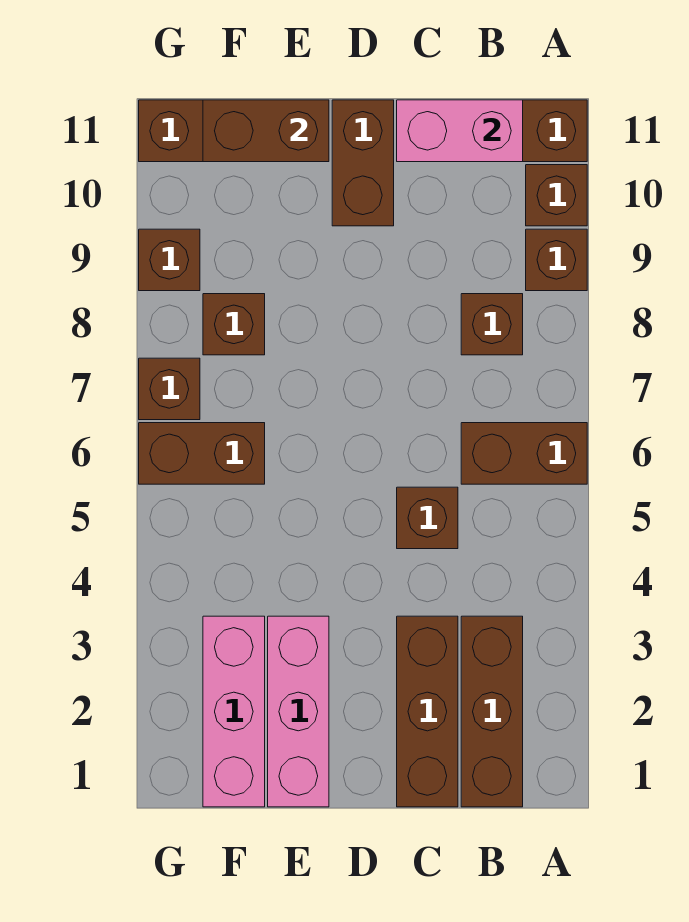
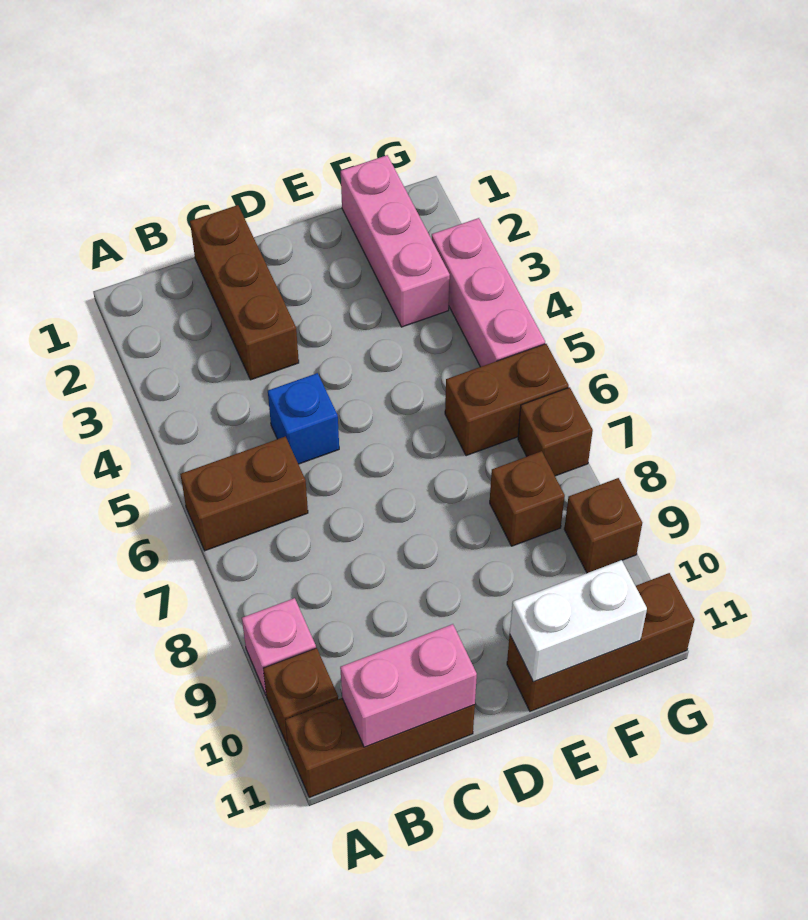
brown brick A9 level 1 -> pink brick A9 level 1
brown brick B1:B3 level 1 -> none
brown brick B8 level 1 -> none
brown brick C5 level 1 -> blue brick C5 level 1
brown brick D10:D11 level 1 -> none
pink brick E1:E3 level 1 -> pink brick G3:G5 level 1
brown brick E11:F11 level 2 -> white brick E11:F11 level 2

